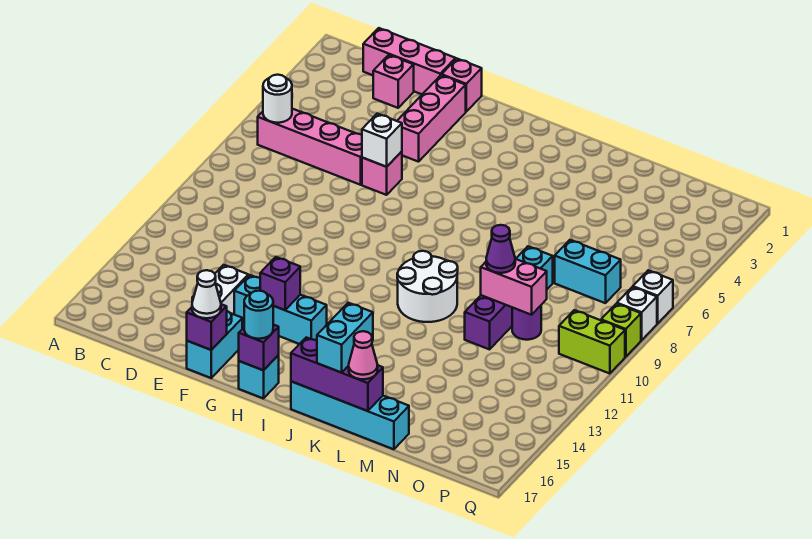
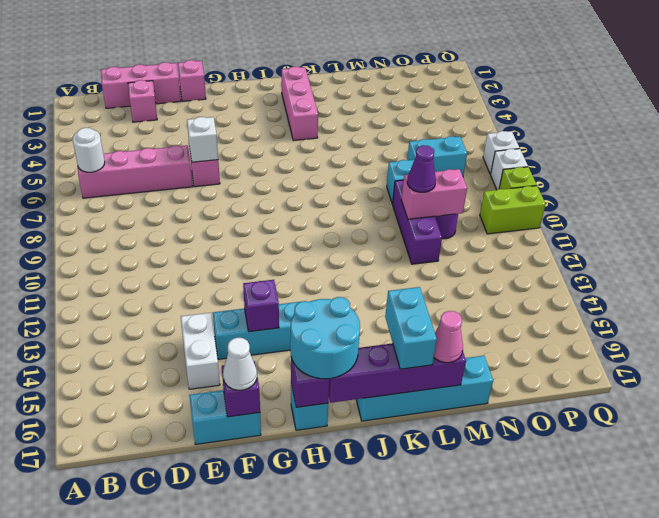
pink brick F2:F4 level 1 -> pink brick J2:J4 level 1
cyan brick F16:F17 level 1 -> cyan brick E17:F17 level 1
cyan round brick H17 level 3 -> cyan round brick H16:I17 level 3
white round brick J10:K11 level 1 -> none
purple brick J17:L17 level 2 -> purple brick I17:L17 level 2

